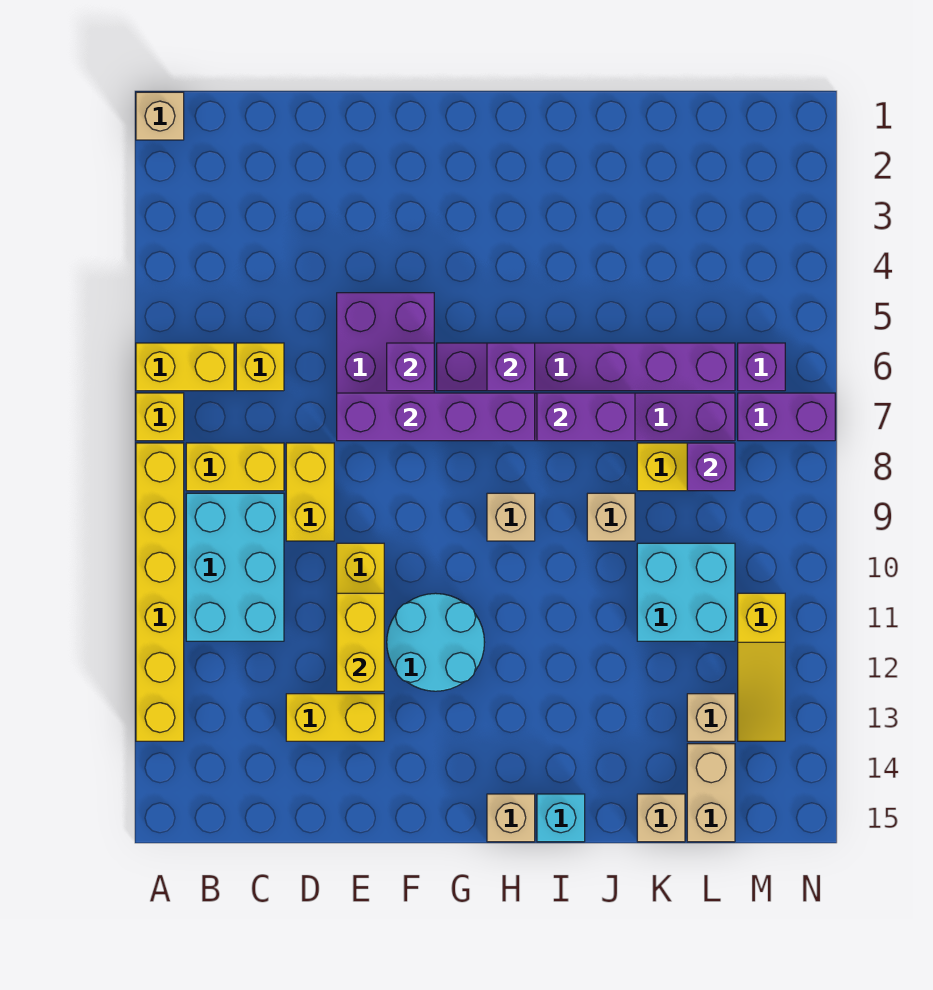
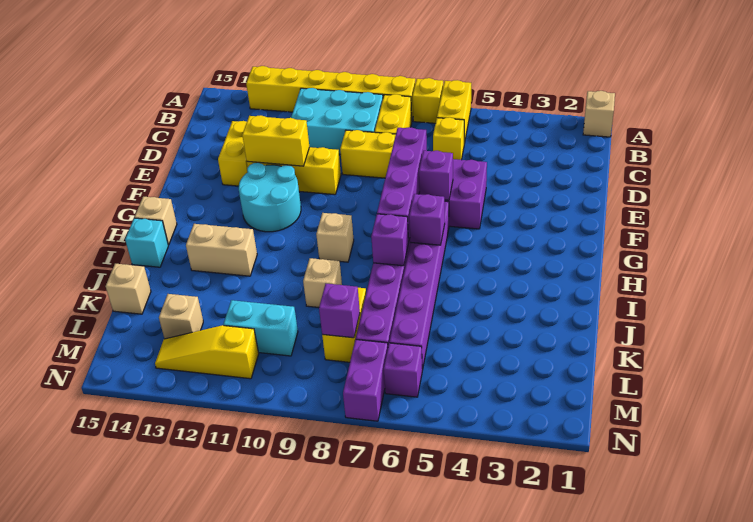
purple brick I7:J7 level 2 -> purple brick I7 level 2
cyan brick K10:L11 level 1 -> cyan brick L10:L11 level 1
tan brick L14:L15 level 1 -> tan brick I12:I13 level 1

